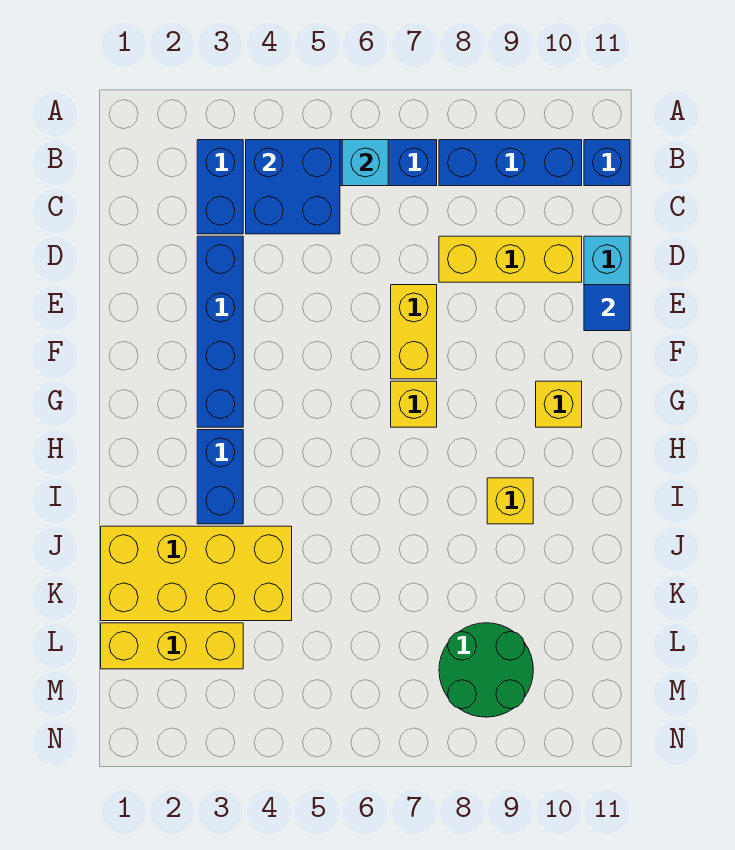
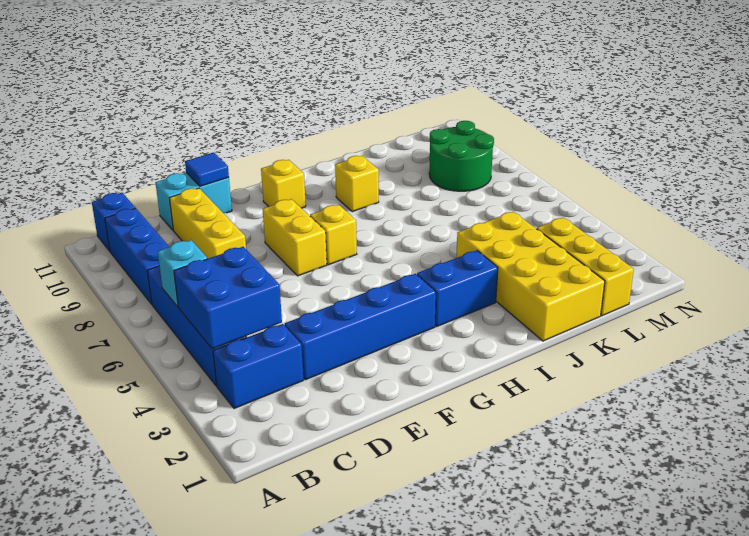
yellow brick E7:F7 level 1 -> yellow brick F7:F8 level 1

